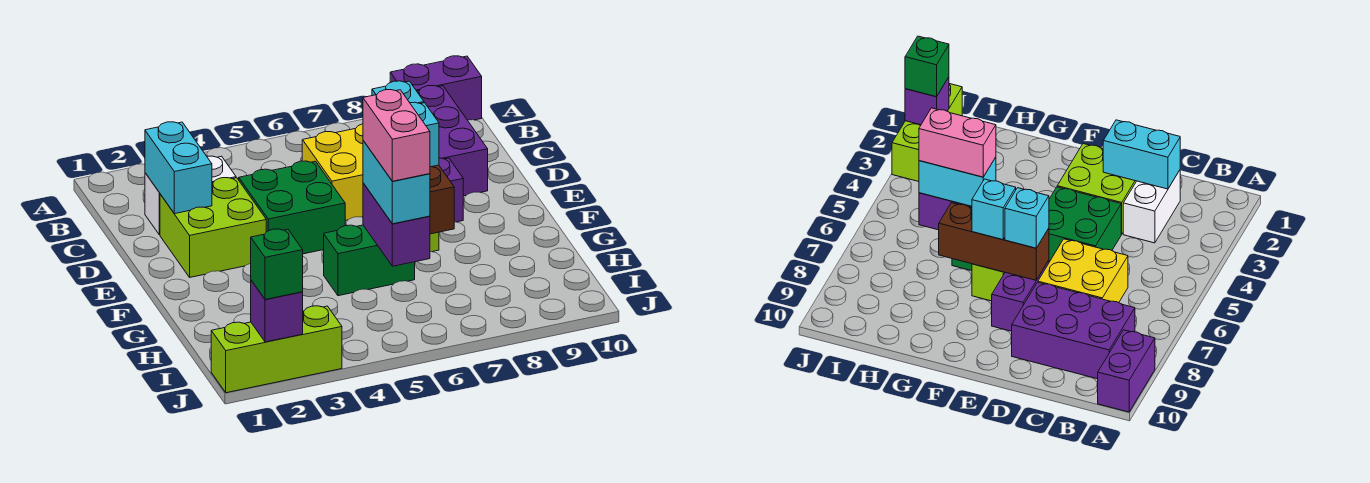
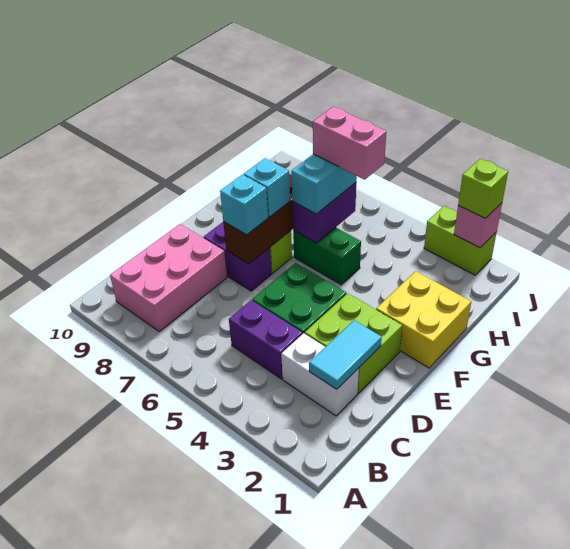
purple brick A9:A10 level 1 -> purple brick C4:C5 level 1
purple brick B8:D9 level 1 -> pink brick B8:D9 level 1
cyan brick C2:D2 level 2 -> cyan tile C2:D2 level 2
yellow brick C6:D7 level 1 -> yellow brick F1:G2 level 1
pink brick G6:H6 level 4 -> pink brick H5:H6 level 4
lime brick J1:J3 level 1 -> lime brick J2:J3 level 1
purple brick J2 level 2 -> pink brick J2 level 2
green brick J2 level 3 -> lime brick J2 level 3

